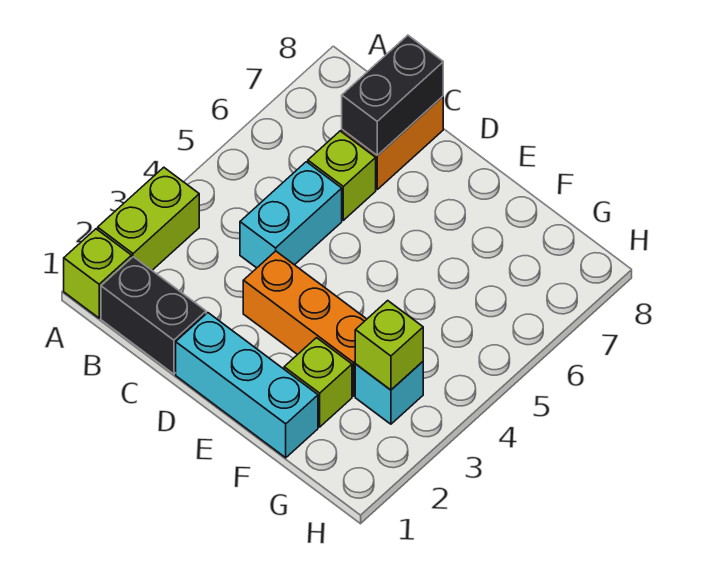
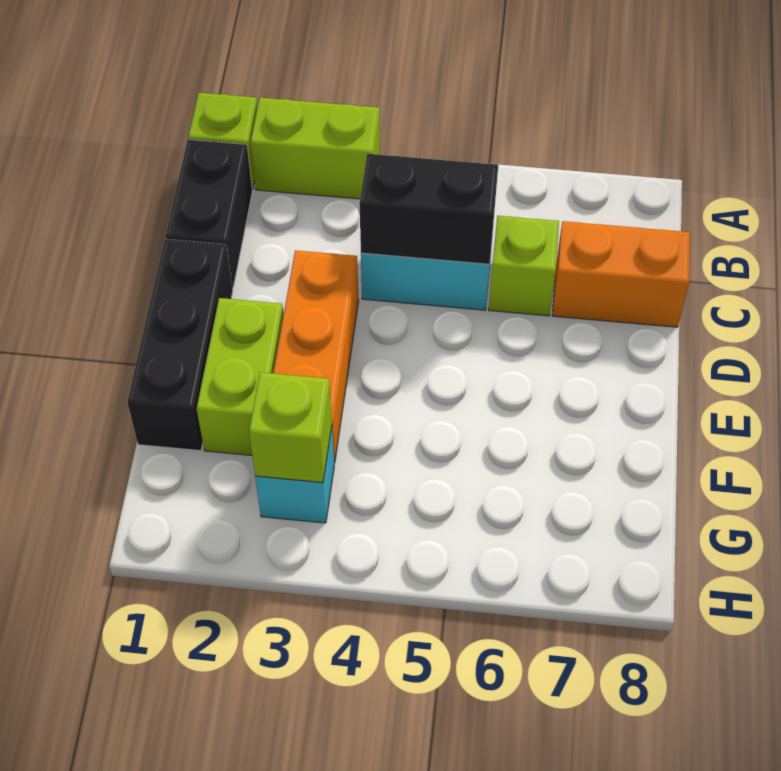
black brick C7:C8 level 2 -> black brick C4:C5 level 2
cyan brick D1:F1 level 1 -> black brick D1:F1 level 1
lime brick F2 level 1 -> lime brick E2:F2 level 1

